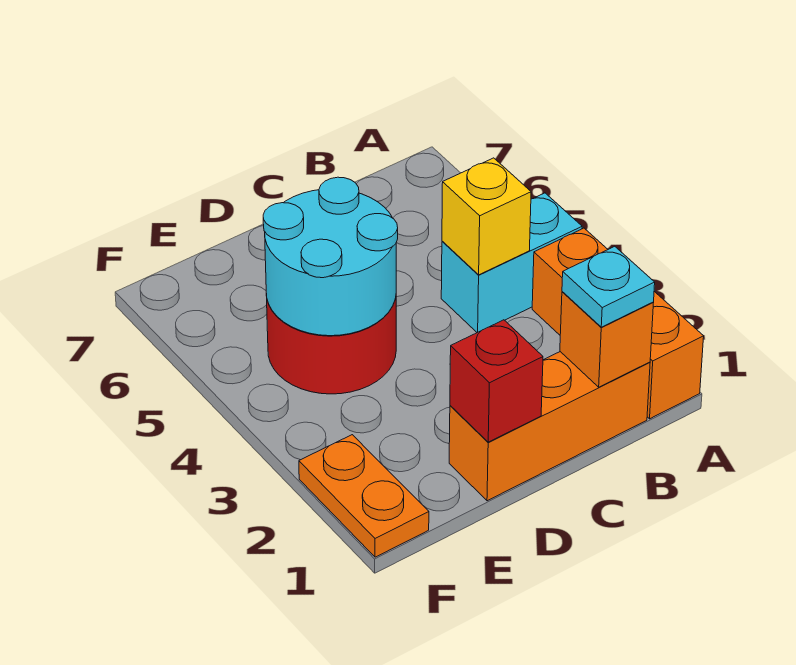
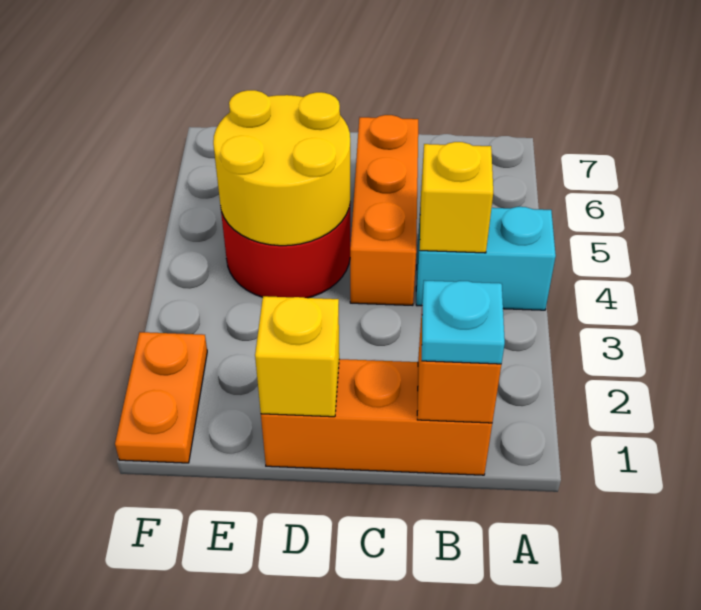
orange brick A1:A3 level 1 -> orange brick C4:C6 level 1
red brick D1 level 2 -> yellow brick D1 level 2
cyan round brick D4:E5 level 2 -> yellow round brick D4:E5 level 2

